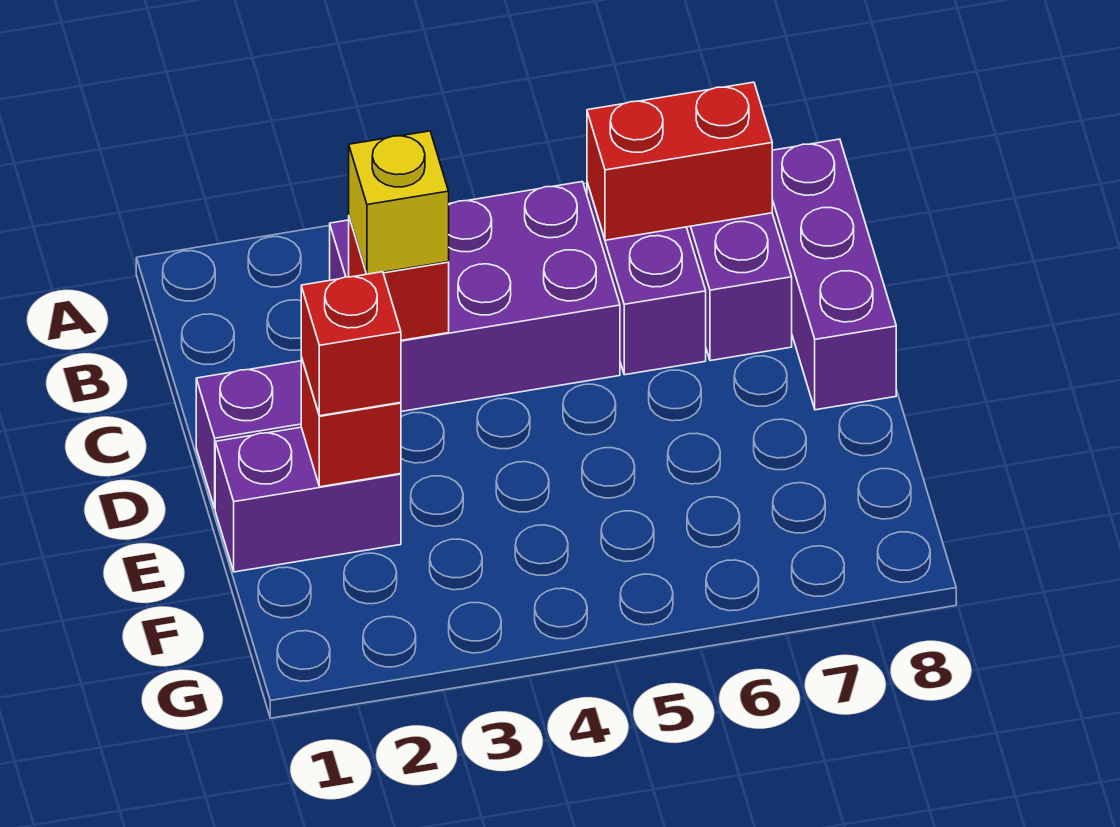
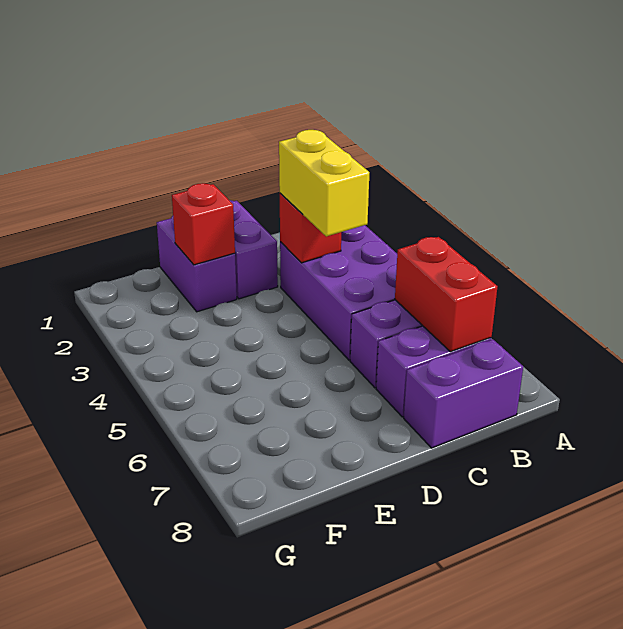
purple brick B8:D8 level 1 -> purple brick B8:C8 level 1
yellow brick C3 level 3 -> yellow brick C3:C4 level 3
red brick E2 level 3 -> none

